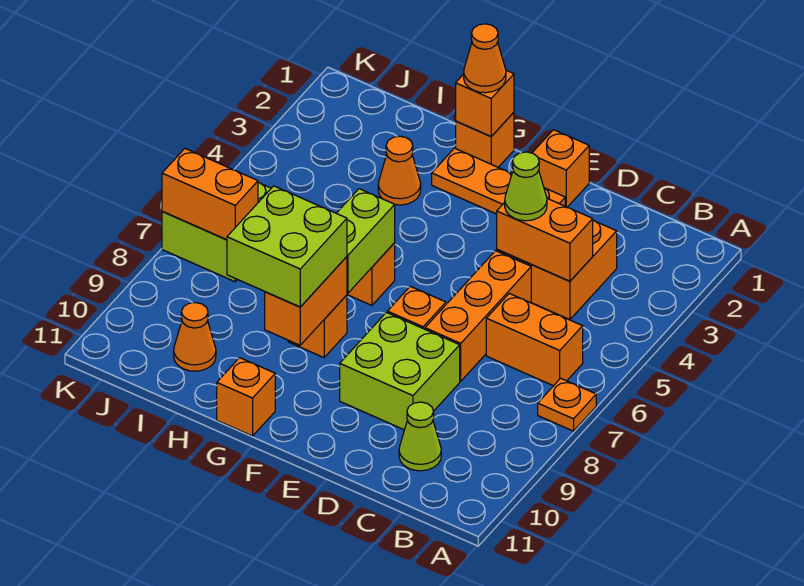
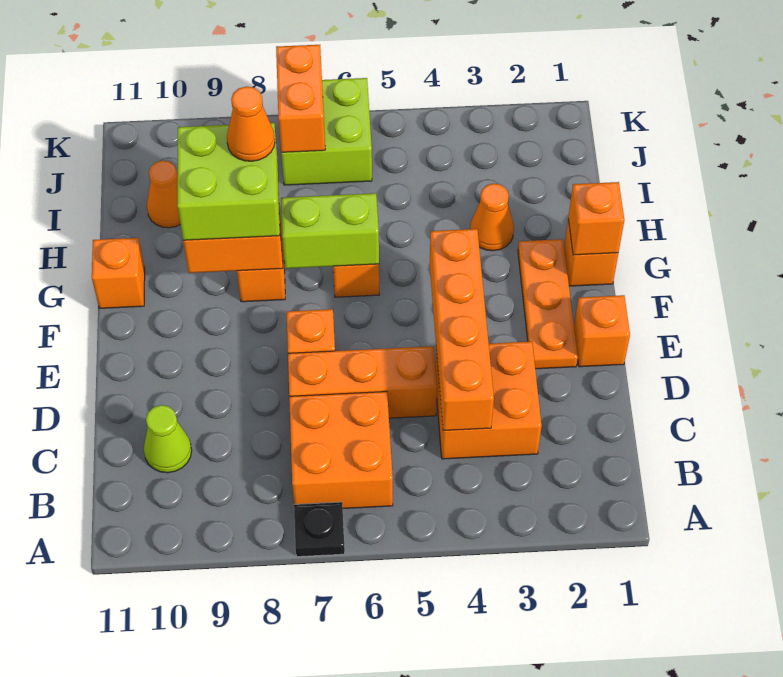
orange plate A7 level 1 -> black plate A7 level 1
orange brick B6:C6 level 1 -> orange brick B6:C7 level 1
orange brick C4:D4 level 2 -> orange brick C4:F4 level 2
lime cone D4 level 3 -> none
lime brick D8:E9 level 1 -> none
orange cone G1 level 3 -> orange cone H8 level 4

